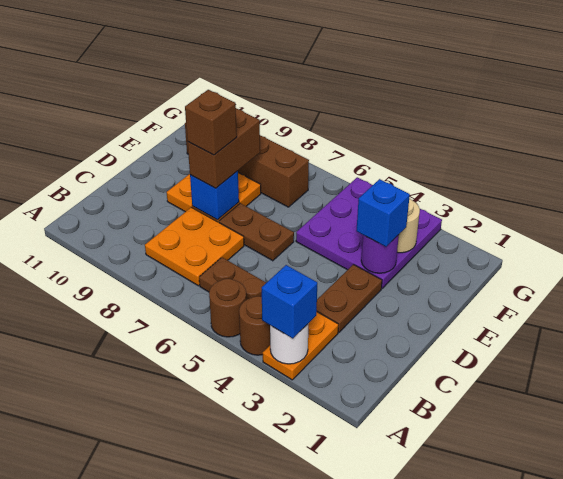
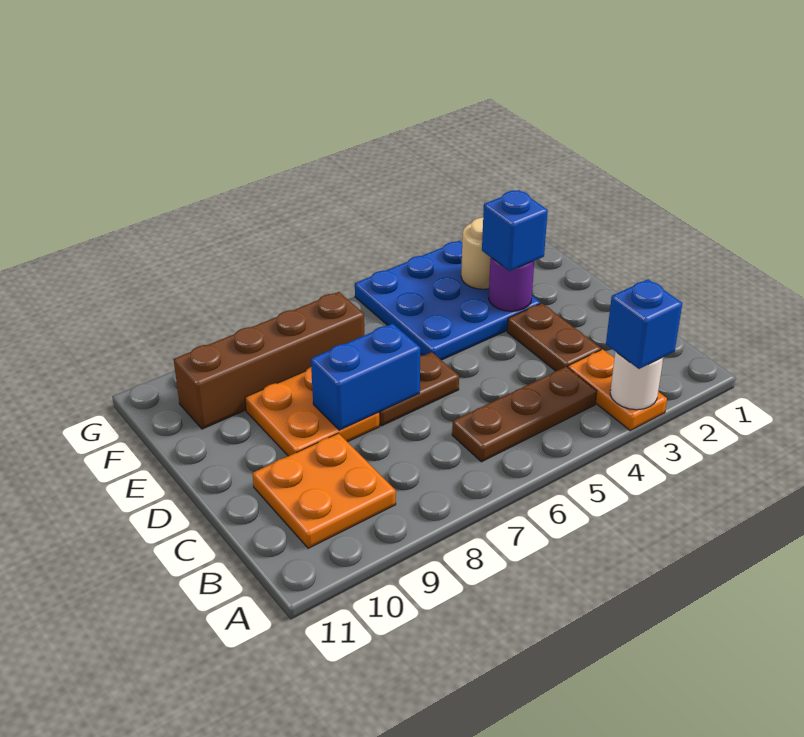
brown round brick A4 level 1 -> none
brown round brick A5 level 1 -> none
orange plate B7:C8 level 1 -> orange plate B9:C10 level 1
blue brick D8 level 2 -> blue brick D7:D8 level 2
brown brick D8:E8 level 3 -> none
brown brick D8 level 4 -> none
purple plate E3:G5 level 1 -> blue plate E3:G5 level 1

